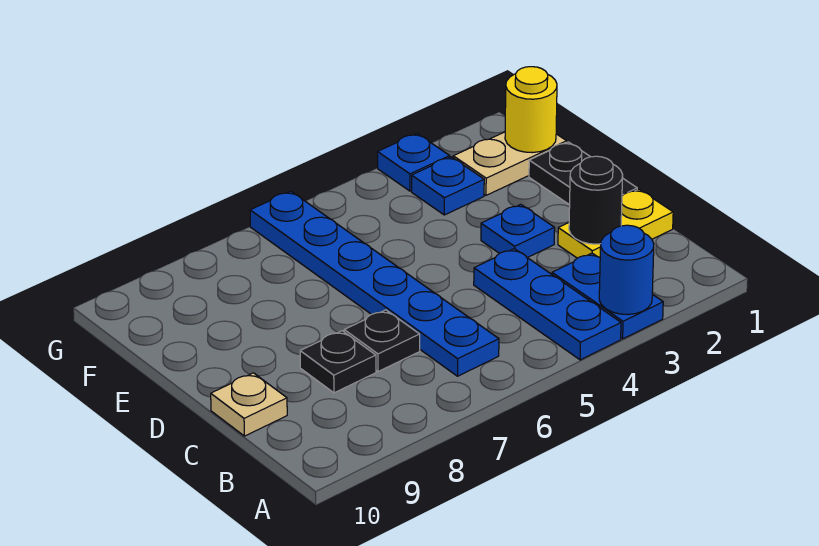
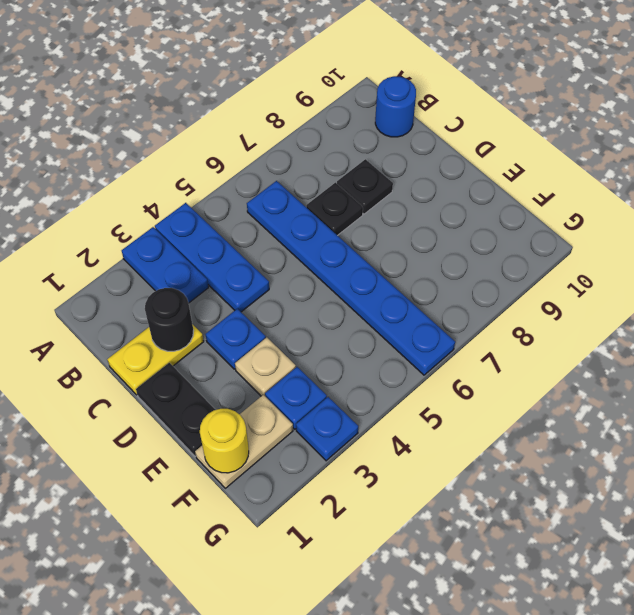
blue round brick A3 level 2 -> blue round brick B10 level 1
tan plate C10 level 1 -> tan plate E3 level 1

